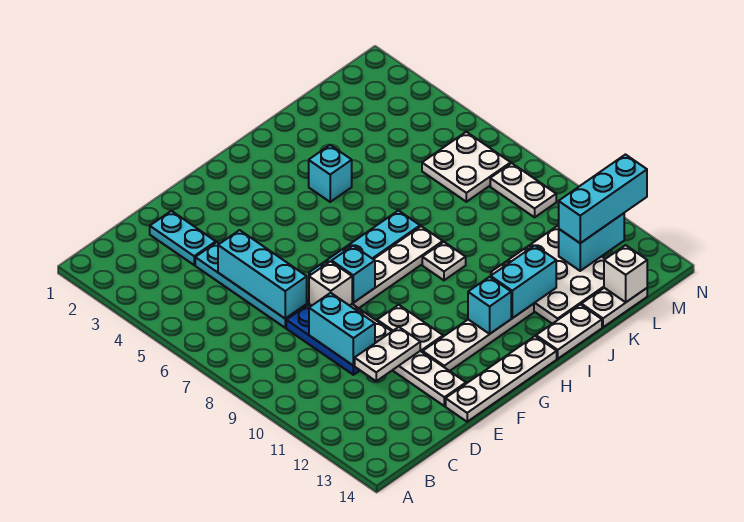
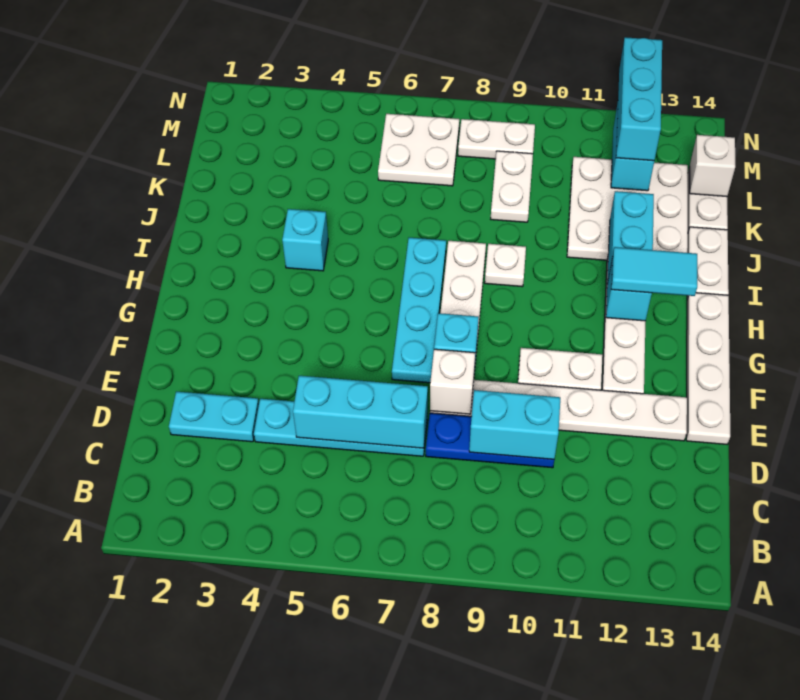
white plate D11:E11 level 2 -> white plate K9:L9 level 1
none -> cyan tile H12:H13 level 3

